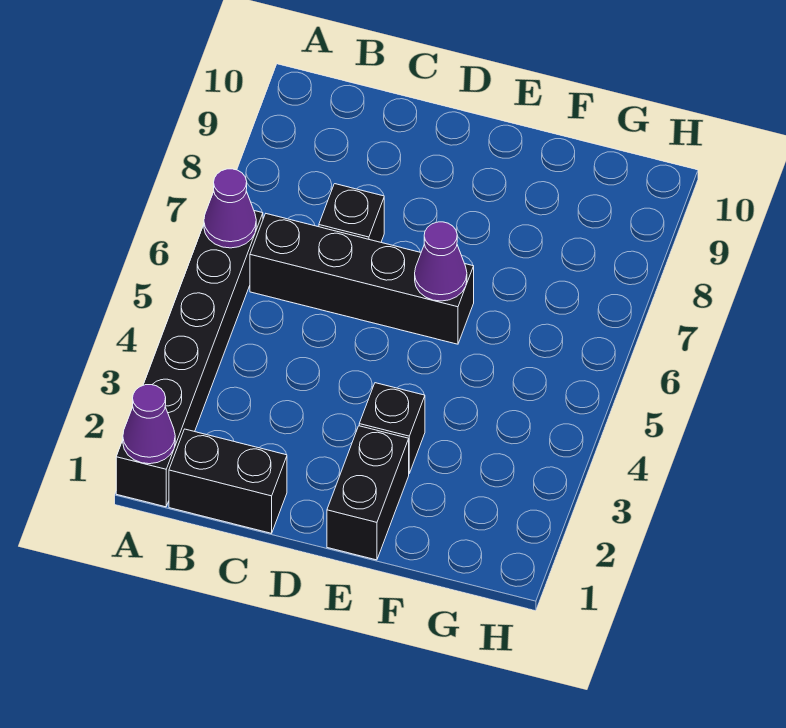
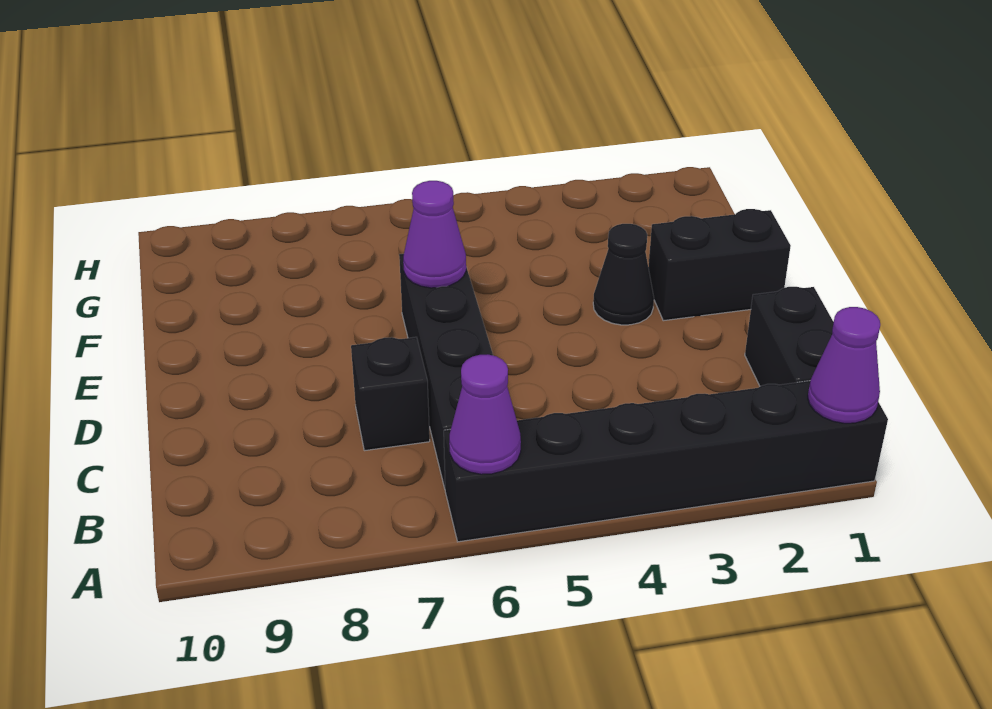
black brick E3 level 1 -> black cone E3 level 1

